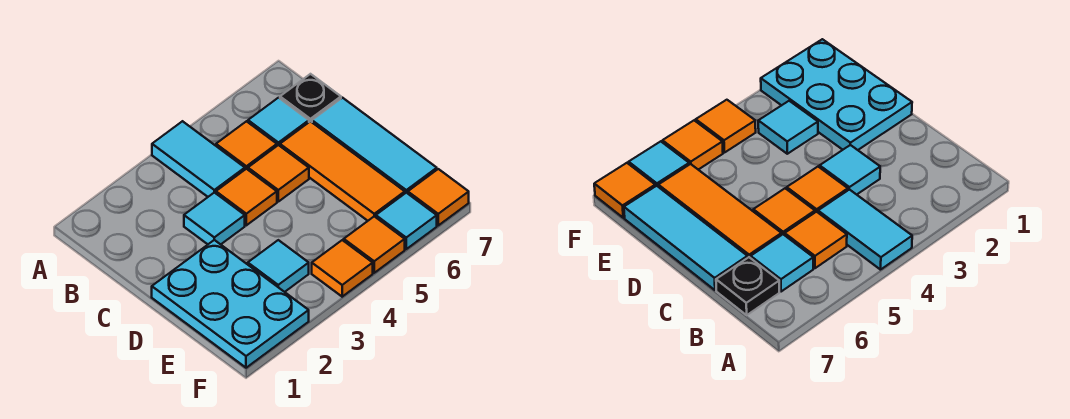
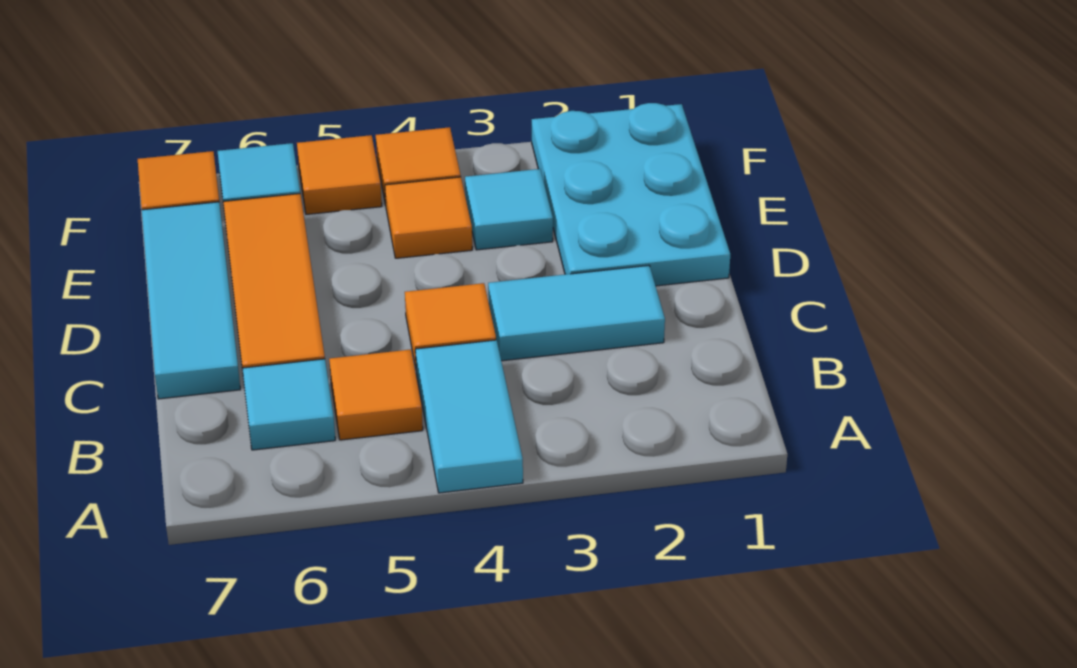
black plate B7 level 1 -> none
cyan tile C3 level 1 -> cyan tile C2:C3 level 1
orange tile C5 level 1 -> orange tile E4 level 1

